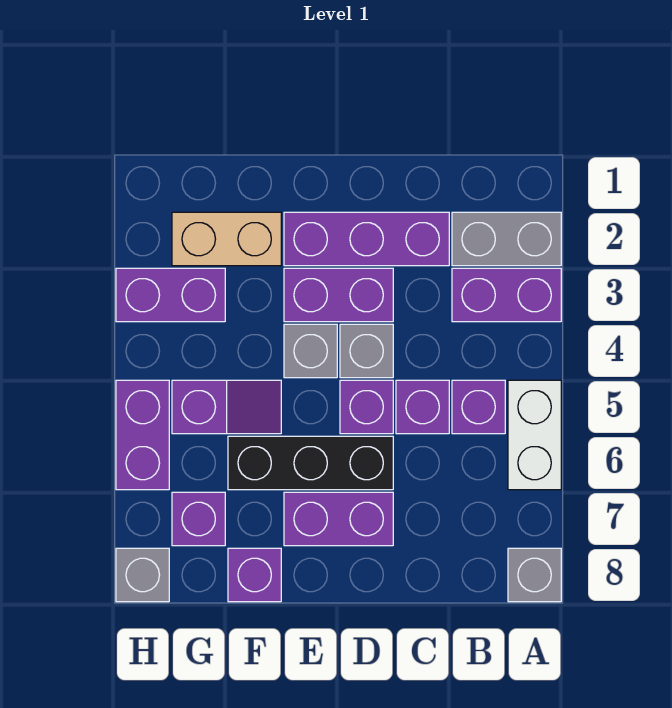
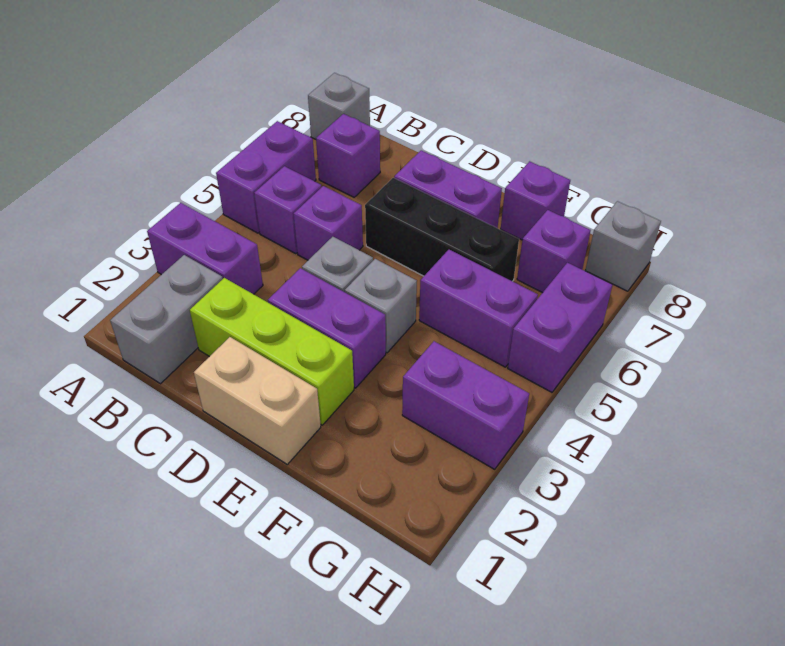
grey brick A2:B2 level 1 -> grey brick B1:B2 level 1
white brick A5:A6 level 1 -> purple brick A5:A6 level 1
purple brick C2:E2 level 1 -> lime brick C2:E2 level 1
purple brick D5 level 1 -> purple brick B7 level 1
tan brick F2:G2 level 1 -> tan brick D1:E1 level 1
purple slope F5:G5 level 1 top G -> purple brick F5:G5 level 1

